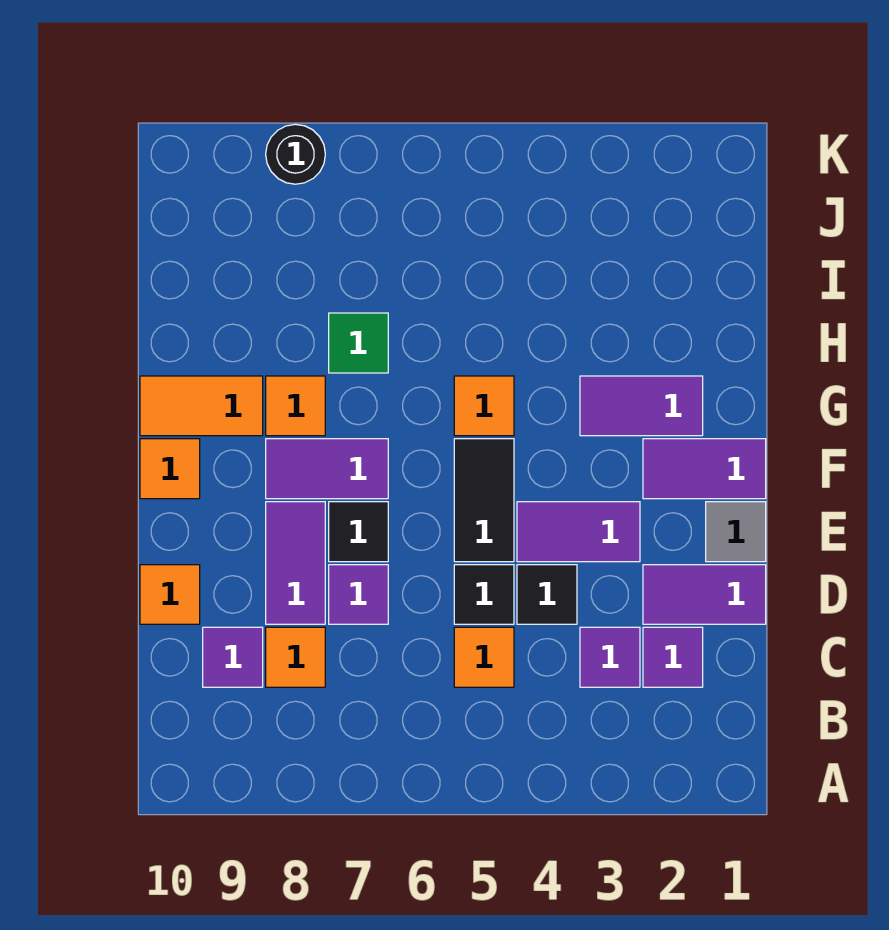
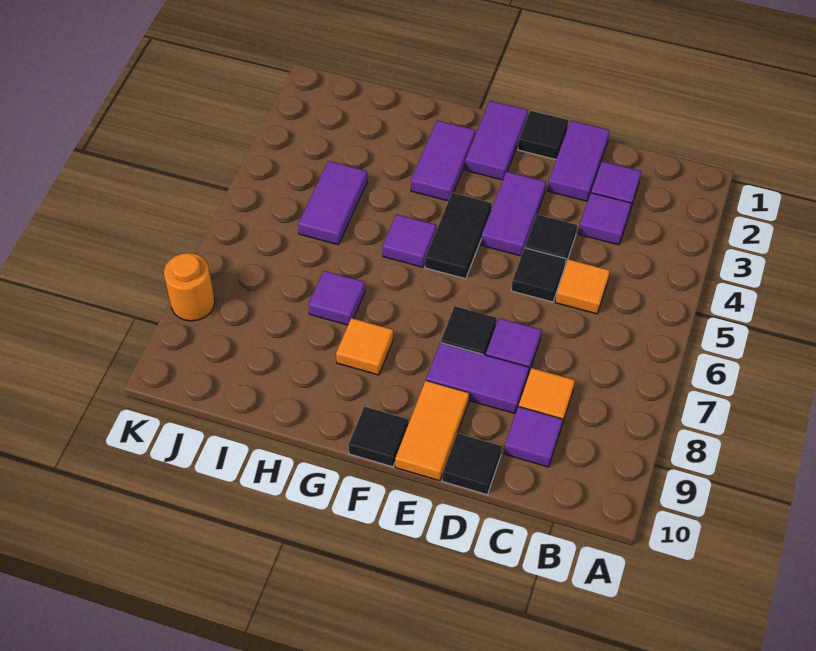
orange tile D10 level 1 -> black tile D10 level 1
grey tile E1 level 1 -> black tile E1 level 1
black tile E5:F5 level 1 -> black tile F4:F5 level 1
purple tile F7:F8 level 1 -> purple tile I4:I5 level 1
orange tile F10 level 1 -> black tile F10 level 1
orange tile G5 level 1 -> purple tile G5 level 1
orange tile G9:G10 level 1 -> orange tile E9:E10 level 1
green tile H7 level 1 -> purple tile H7 level 1
black round brick K8 level 1 -> orange round brick K8 level 1

